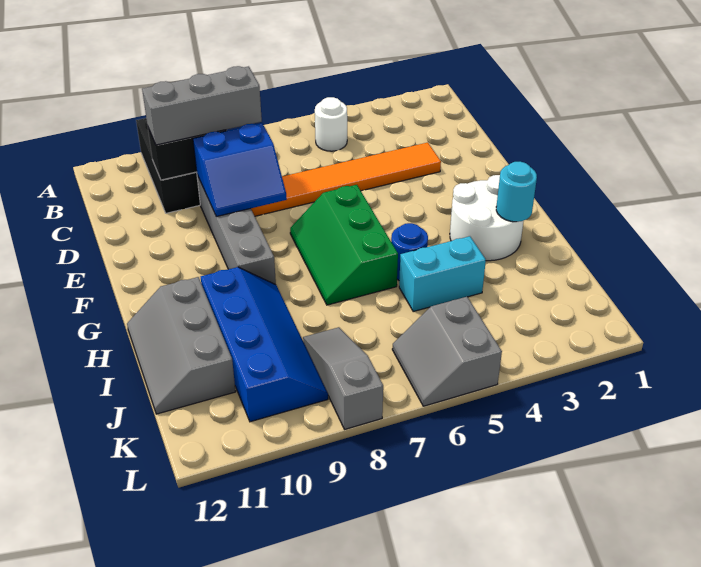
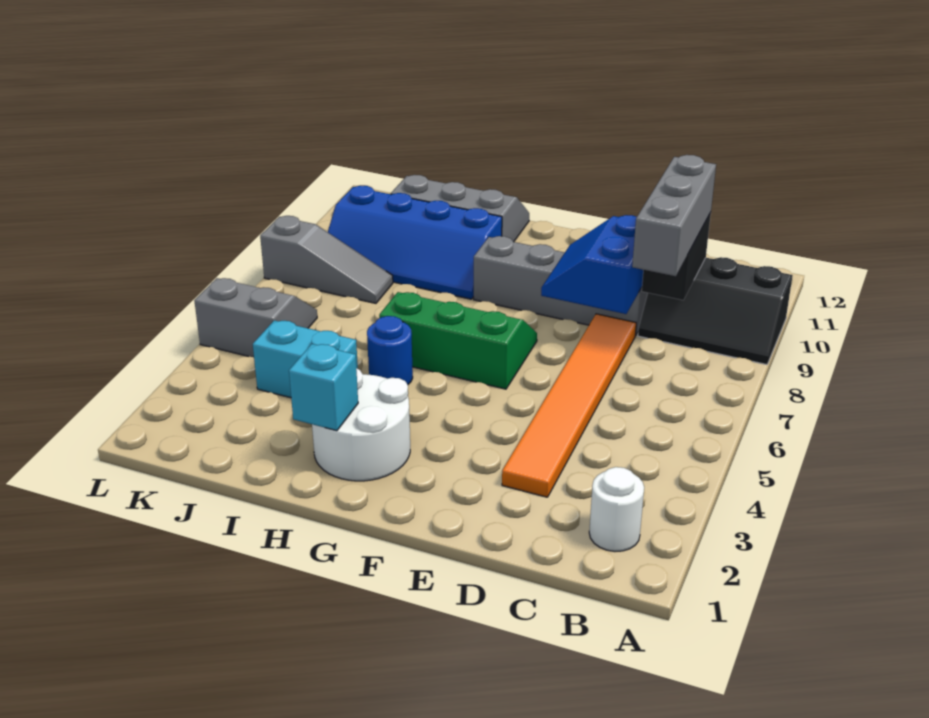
white round brick B5 level 1 -> white round brick B2 level 1
cyan round brick H2 level 2 -> cyan brick H2 level 2
cyan brick I4:I5 level 1 -> cyan brick I4:J4 level 1

